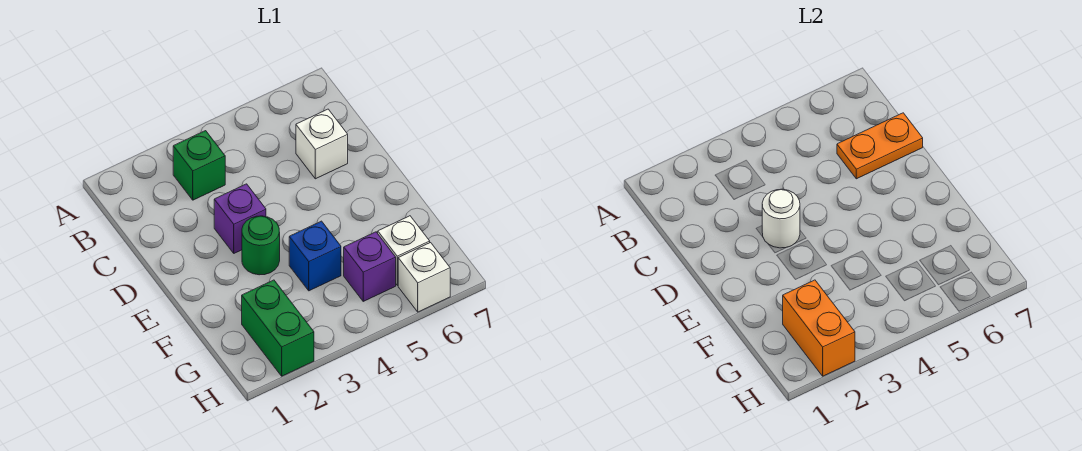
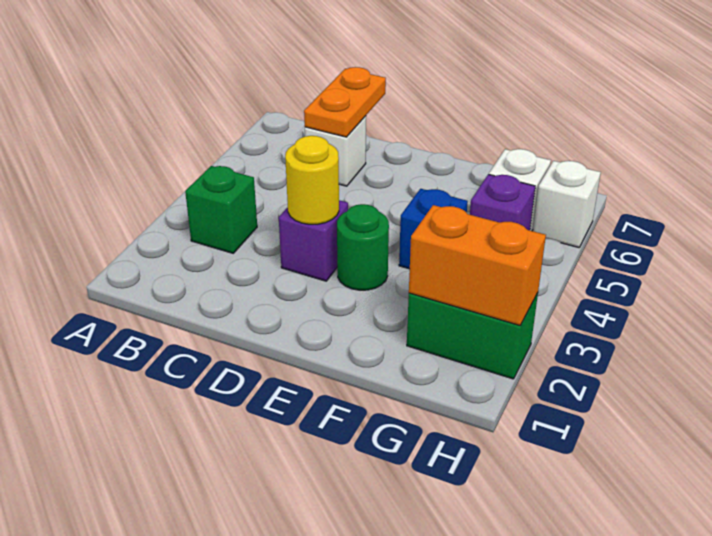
white round brick D3 level 2 -> yellow round brick D3 level 2

